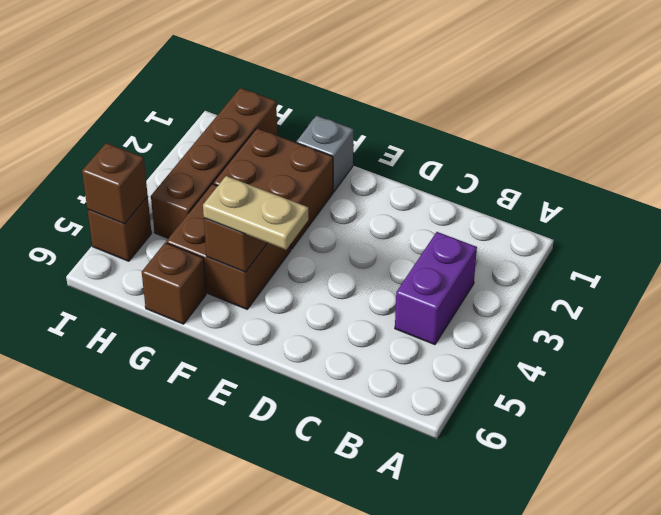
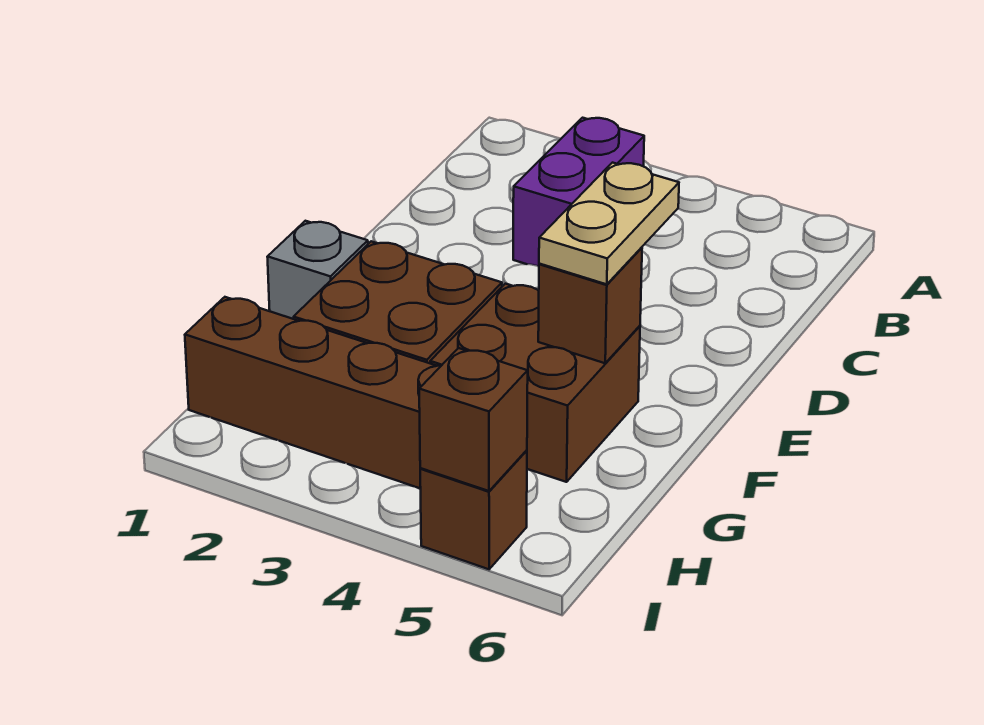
purple brick B3:B4 level 1 -> purple brick B3:C3 level 1
brown brick G6 level 1 -> none

